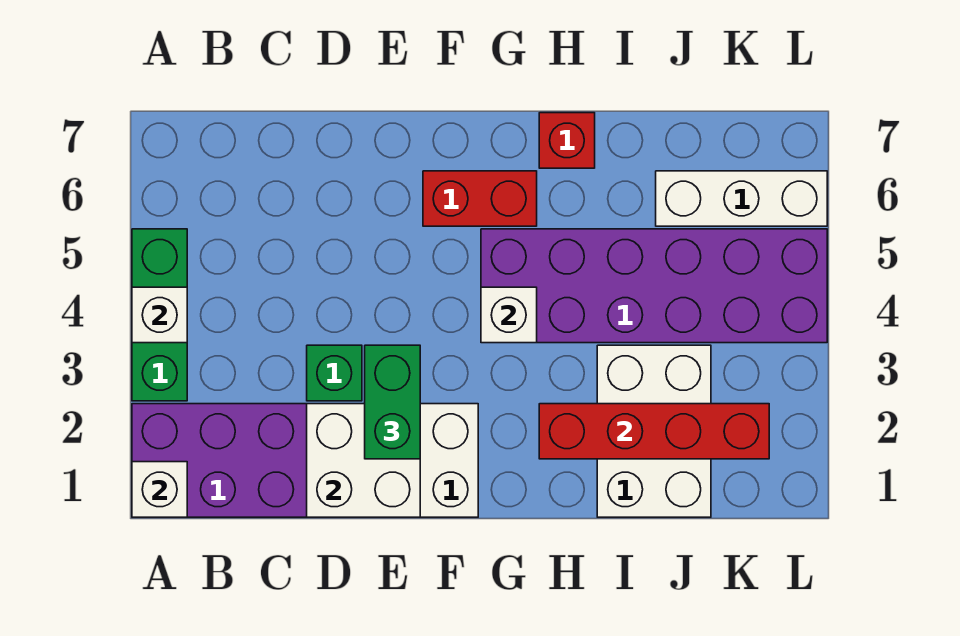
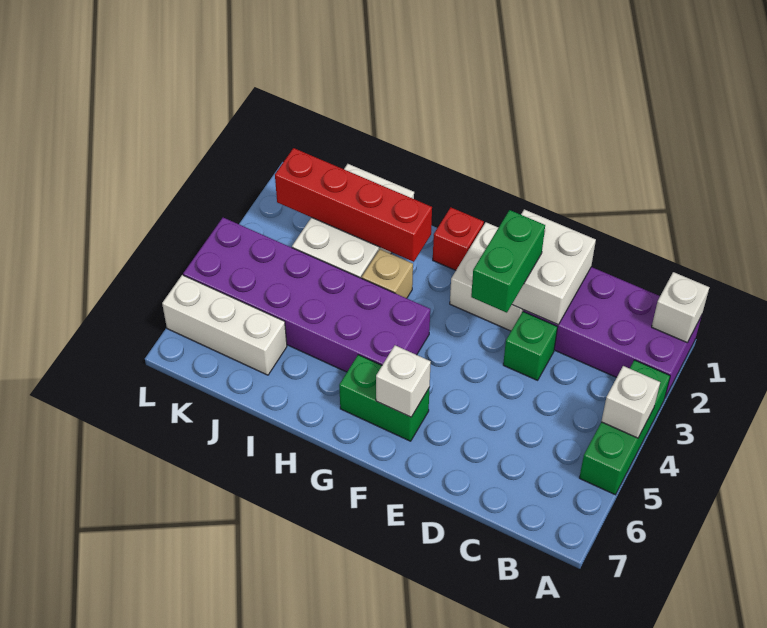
red brick F6:G6 level 1 -> green brick F6:G6 level 1
white brick G4 level 2 -> white brick F6 level 2
none -> tan brick H3 level 1
red brick H7 level 1 -> red brick G1 level 1

